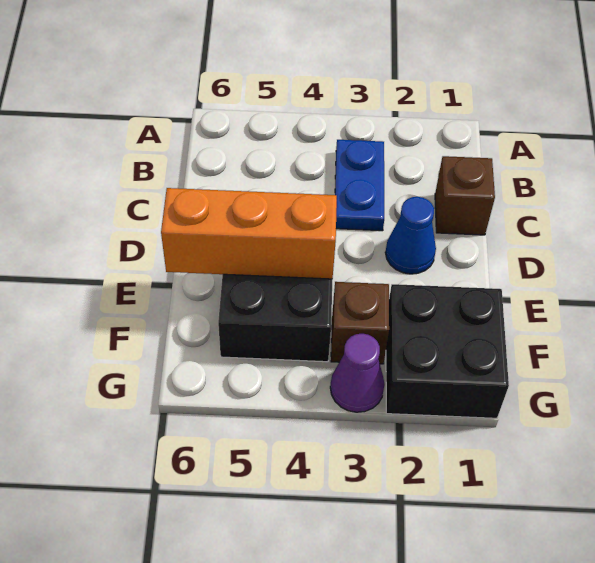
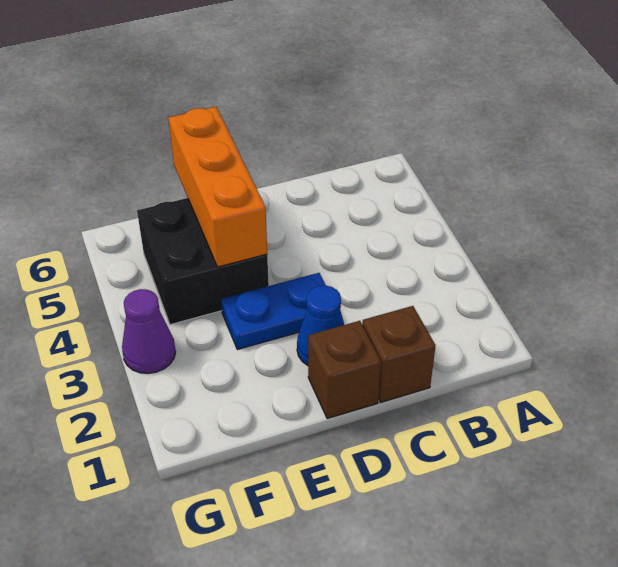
blue plate B3:C3 level 1 -> blue plate D3:E3 level 1
black brick F1:G2 level 1 -> none
brown brick F3 level 1 -> brown brick D1 level 1

